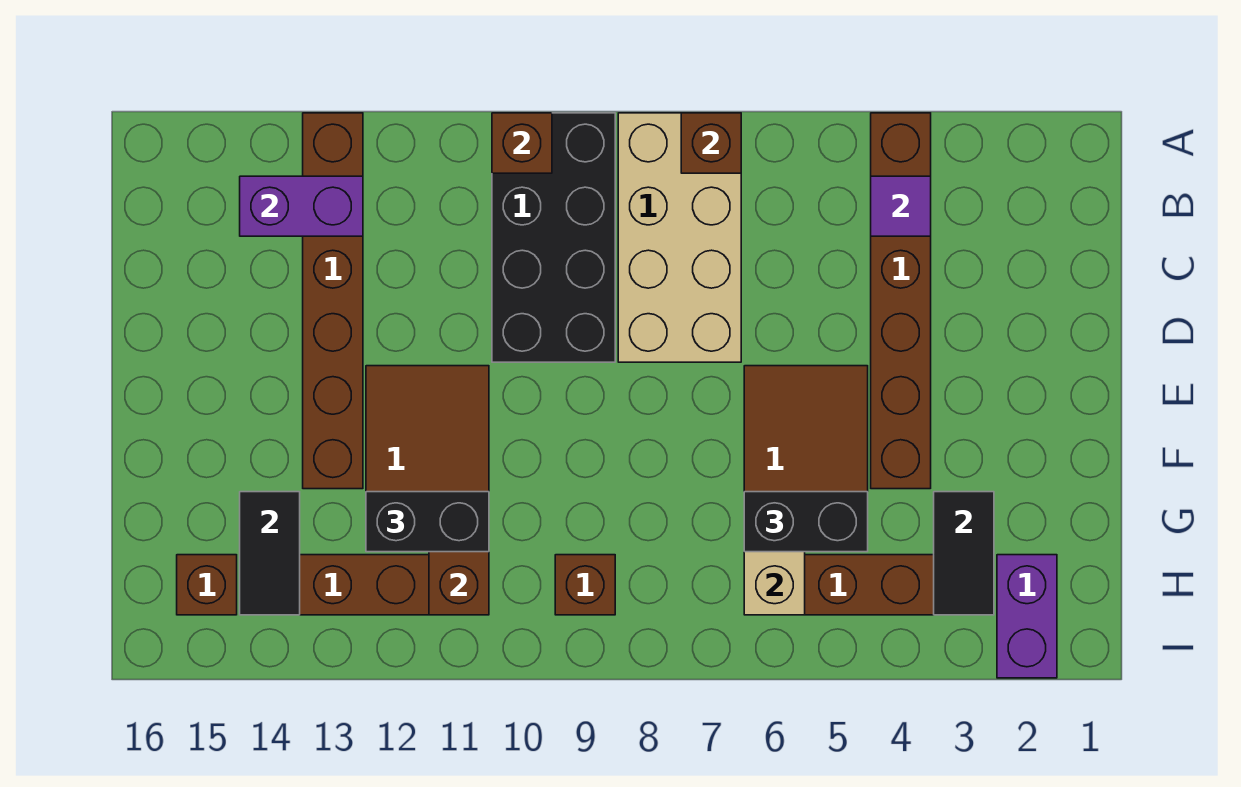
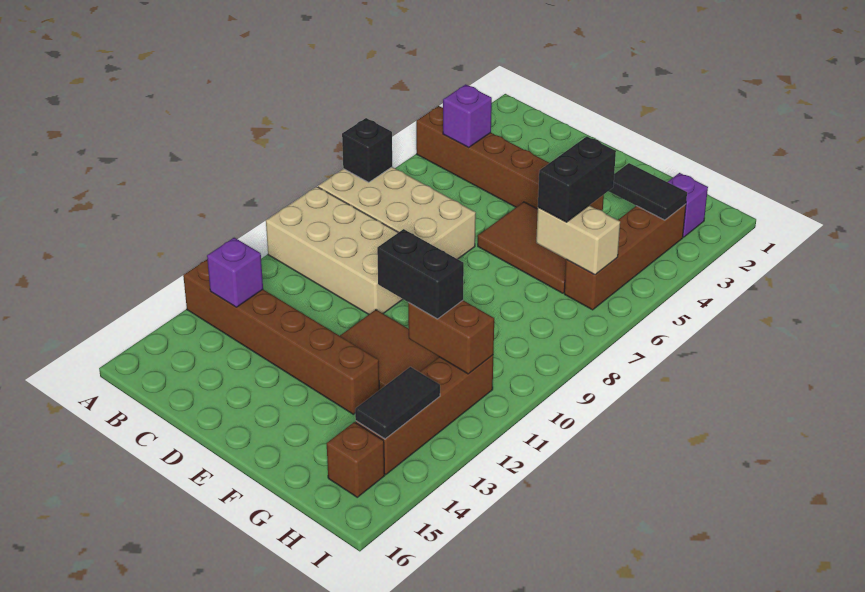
brown brick A7 level 2 -> black brick A7 level 2
black brick A9:D10 level 1 -> tan brick A9:D10 level 1
brown brick A10 level 2 -> none
purple tile B4 level 2 -> purple brick B4 level 2
purple brick B13:B14 level 2 -> purple brick B13 level 2
black brick G11:G12 level 3 -> black brick F11:G11 level 3
black tile G14:H14 level 2 -> black tile H13:H14 level 2
purple brick H2:I2 level 1 -> purple brick H2 level 1
brown brick H9 level 1 -> none

